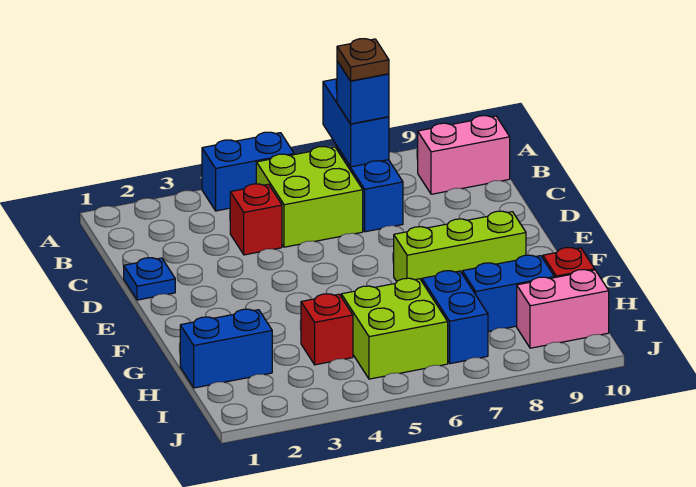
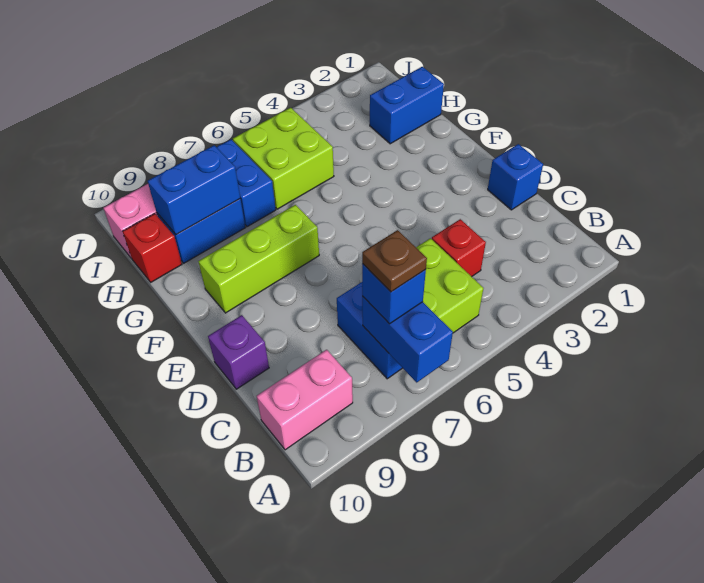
blue brick A4:A5 level 1 -> blue brick H8:H9 level 2
blue plate D1 level 1 -> blue brick D1 level 1
none -> purple brick D10 level 1
red brick H4 level 1 -> none

